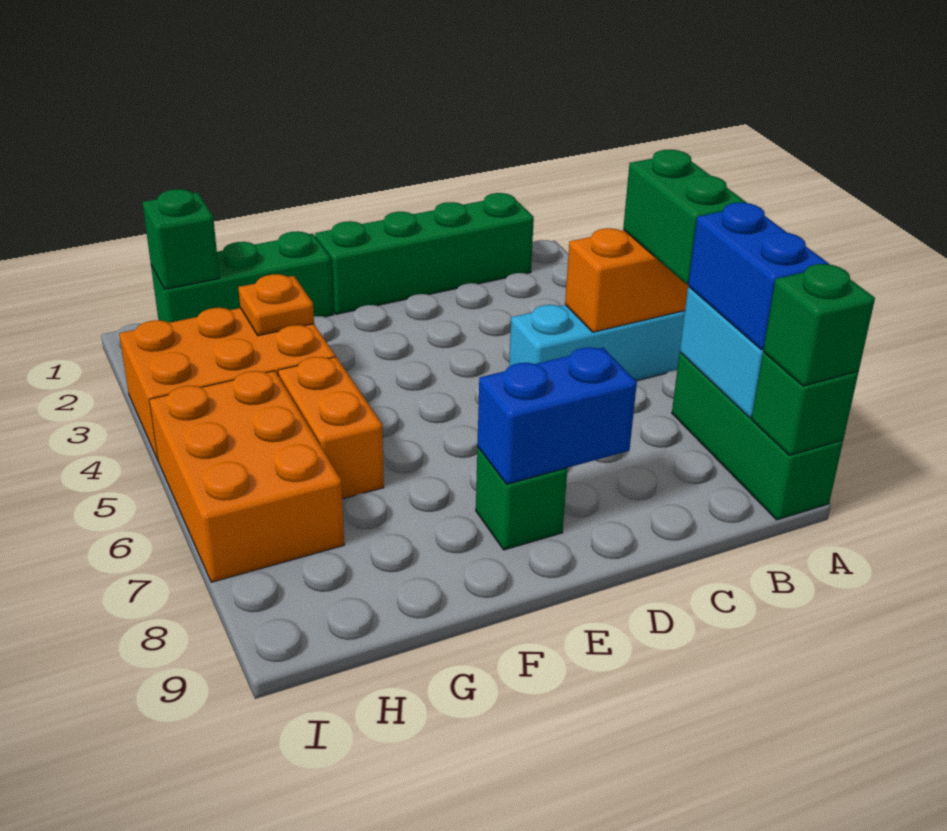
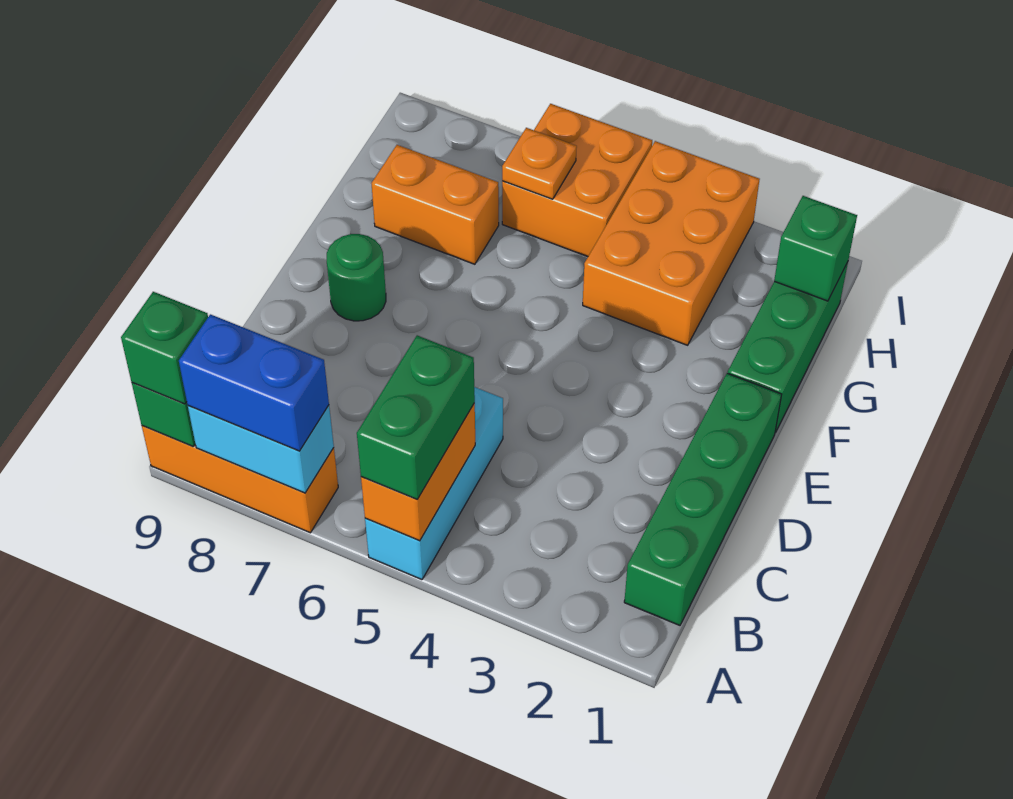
green brick A5:A6 level 3 -> green brick A5:B5 level 3
green brick A7:A9 level 1 -> orange brick A7:A9 level 1
blue brick D8:E8 level 2 -> none
green brick E8 level 1 -> green round brick E8 level 1
orange plate G3 level 2 -> orange plate H6 level 2
orange brick G5:G6 level 1 -> orange brick G7:G8 level 1
orange brick H5:I7 level 1 -> orange brick H5:I6 level 1

